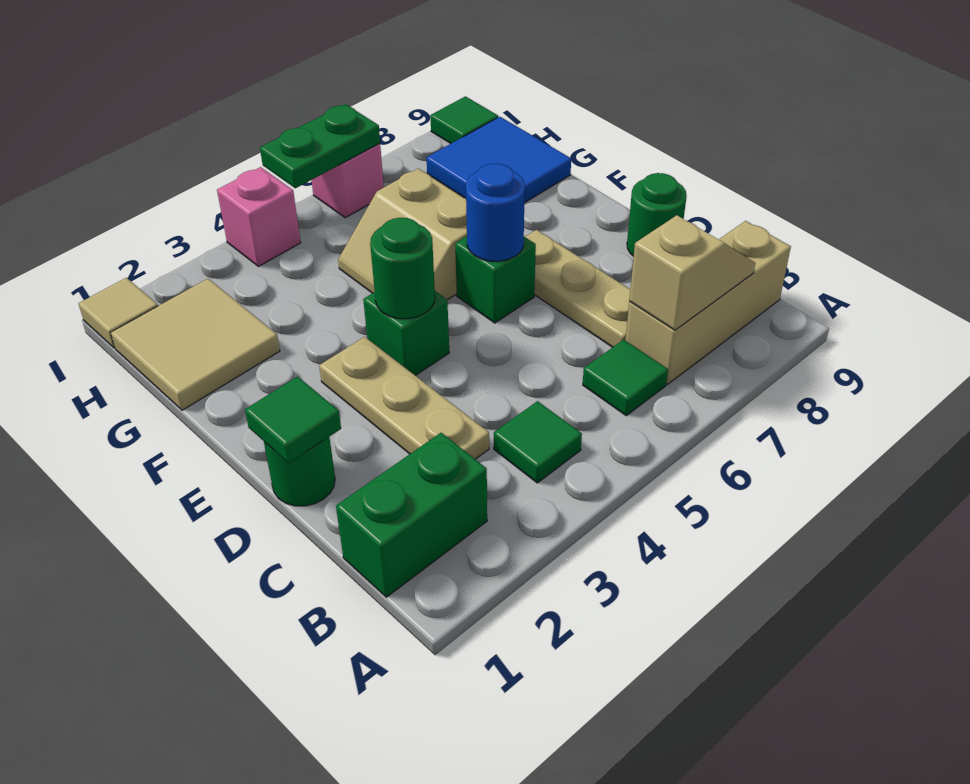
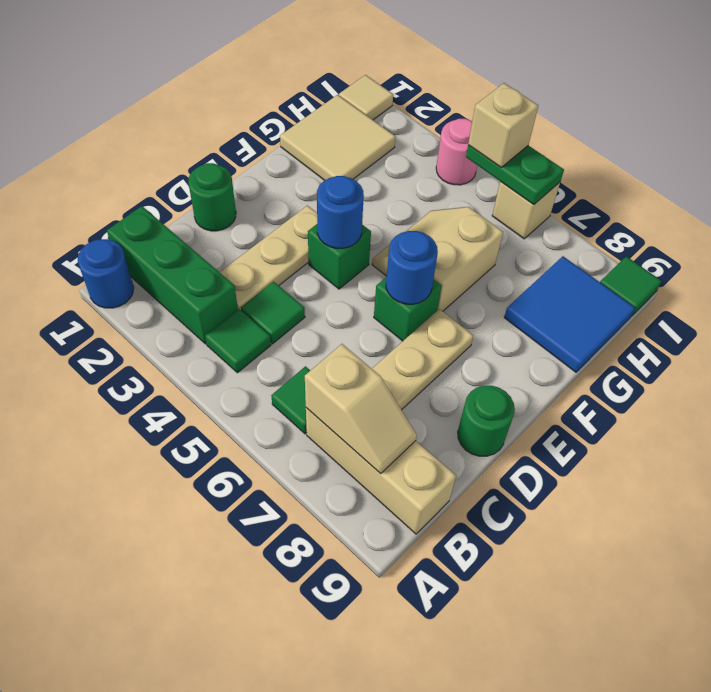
none -> blue round brick A1 level 1
green brick B1:B2 level 1 -> green brick B1:B3 level 1
green tile D1 level 2 -> green tile C4 level 1
green round brick E4 level 2 -> blue round brick E4 level 2
pink brick I4 level 1 -> pink round brick I4 level 1
none -> tan brick I5 level 3
pink brick I6 level 1 -> tan brick I6 level 1

